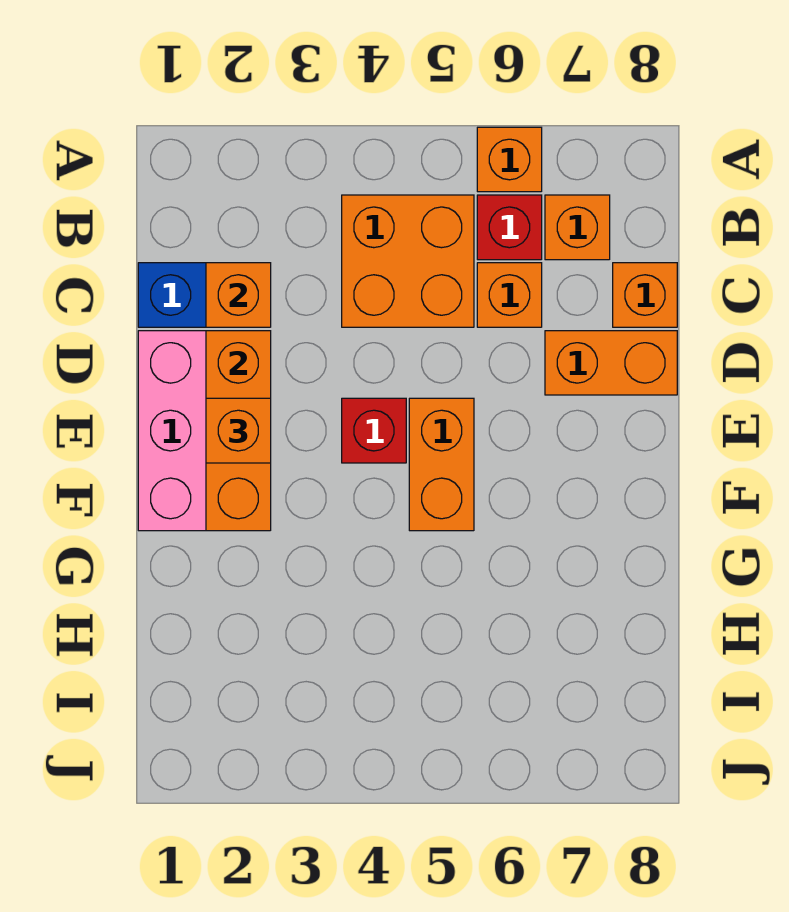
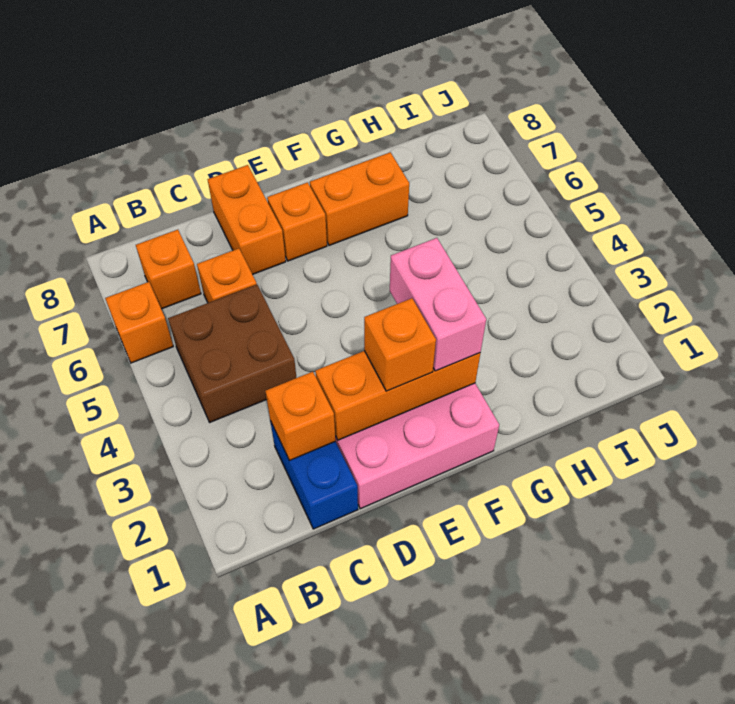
orange brick B4:C5 level 1 -> brown brick B4:C5 level 1
red brick B6 level 1 -> none
orange brick C8 level 1 -> orange brick E7 level 1
red brick E4 level 1 -> none
orange brick E5:F5 level 1 -> orange brick F7:G7 level 1
none -> pink brick F2:F3 level 3

